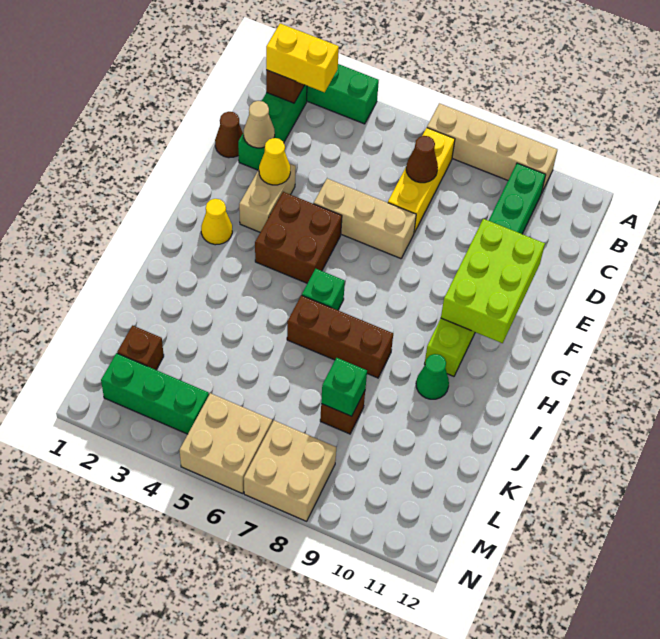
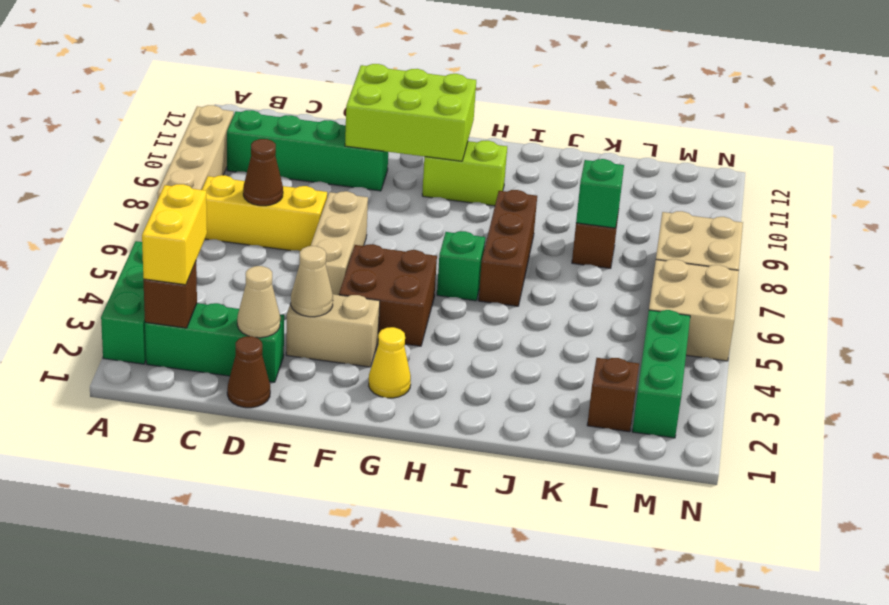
yellow cone E3 level 2 -> tan cone E3 level 2
green cone I10 level 1 -> none

